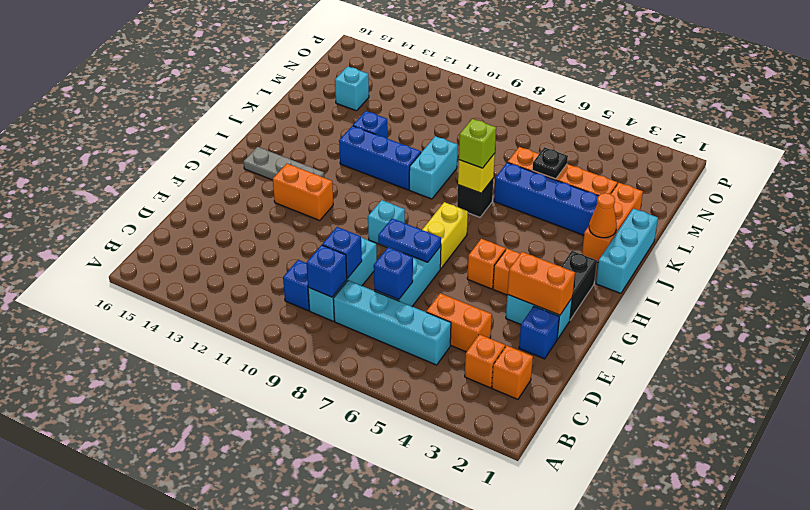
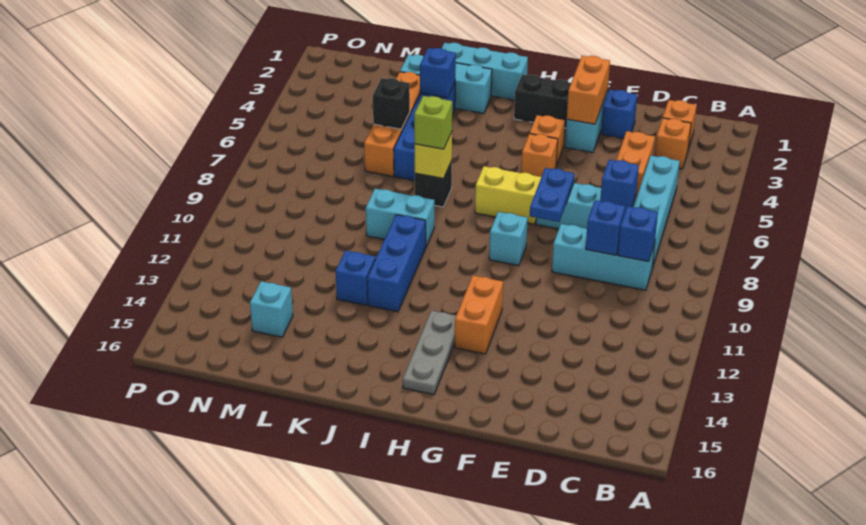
blue brick C10 level 1 -> blue brick K3 level 2
orange brick J2:L2 level 1 -> cyan brick J2:L2 level 1
orange cone J2 level 2 -> none
black plate L5 level 2 -> black brick L5 level 2

